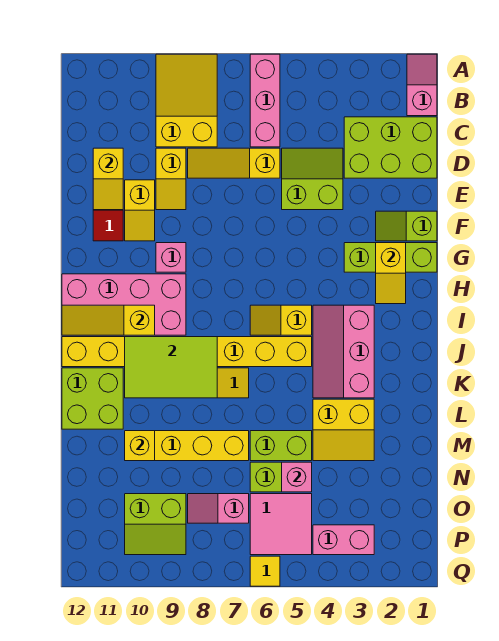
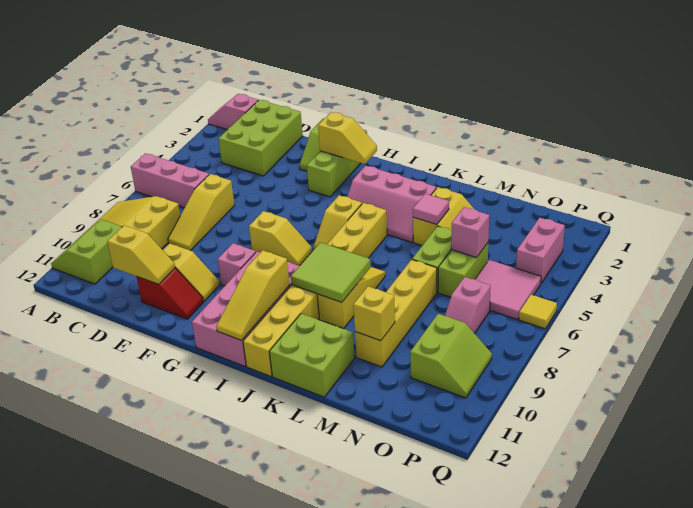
lime slope D4:E5 level 1 top E -> lime slope A10:B11 level 1 top B
yellow slope D9:E9 level 1 top D -> yellow slope G7:H7 level 1 top G
lime tile J8:K10 level 2 -> lime tile J8:K9 level 2
none -> pink tile L4 level 2

